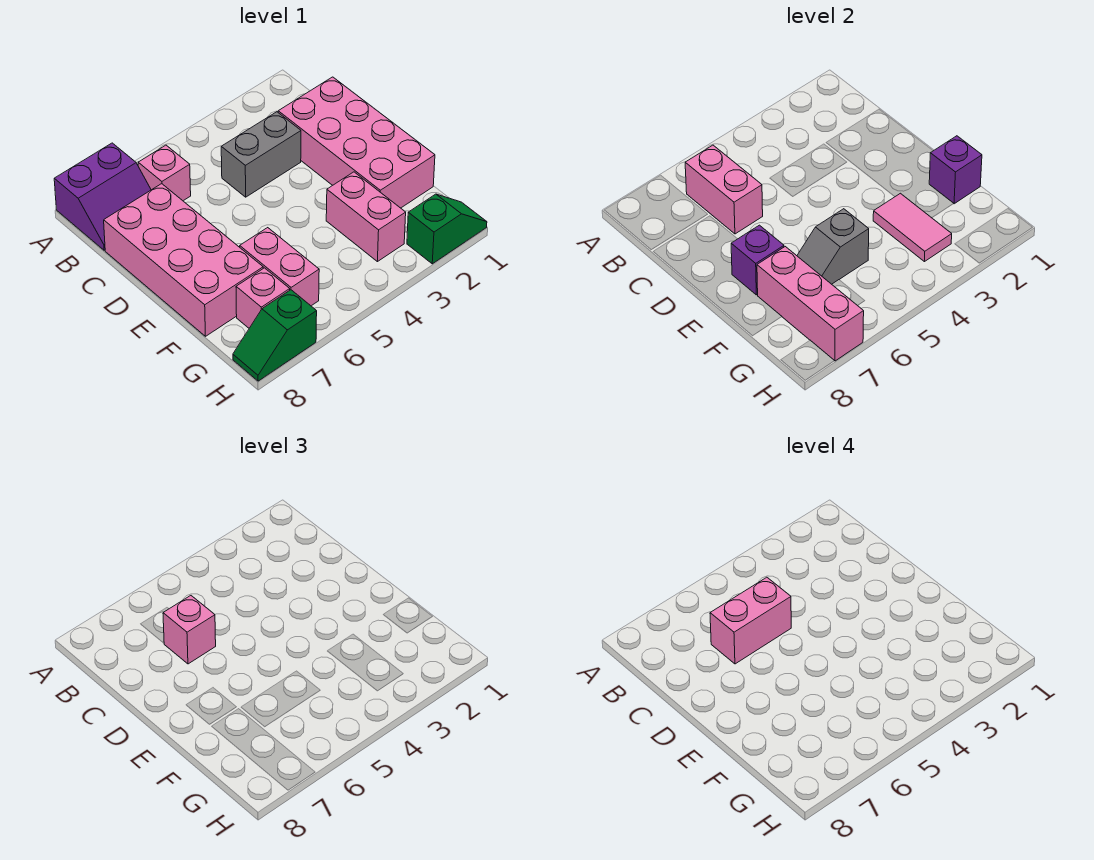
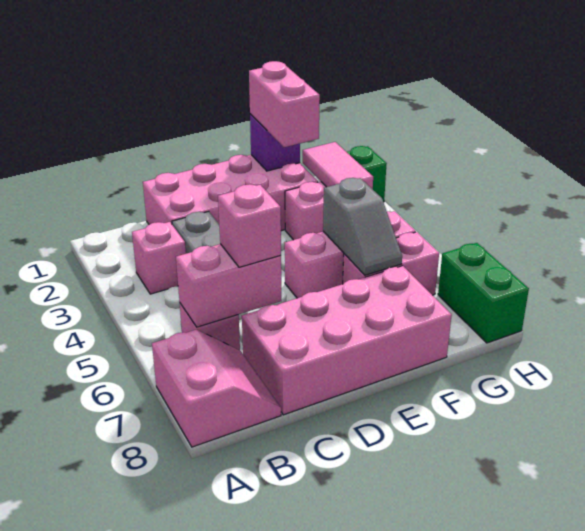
purple slope A7:B8 level 1 top A -> pink slope A7:B8 level 1 top A
pink brick C5:C6 level 4 -> pink brick F1:F2 level 3
purple brick E7 level 2 -> none
pink tile F3:G3 level 2 -> pink tile G2:G3 level 2
pink brick F7:H7 level 2 -> pink brick E5:G5 level 1
pink brick G7 level 1 -> pink brick B3 level 1
green slope H7:H8 level 1 top 7 -> green brick H7:H8 level 1

